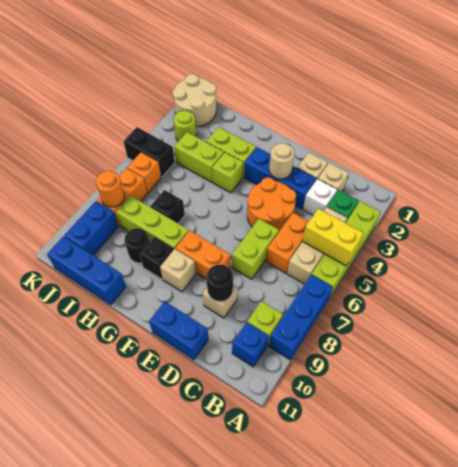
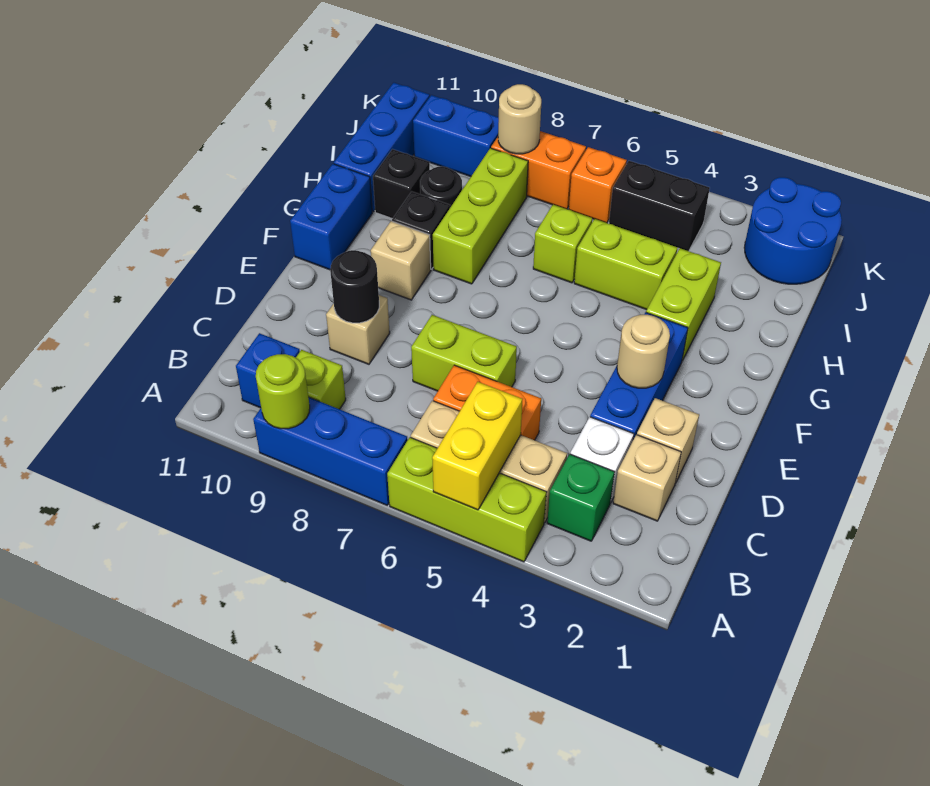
lime brick A3:A6 level 1 -> lime brick A4:A6 level 1
orange round brick D4:E5 level 1 -> none
blue brick D11:E11 level 1 -> blue brick F11:G11 level 1
orange brick E8:F8 level 1 -> none
lime brick G4 level 1 -> lime brick H6 level 1
lime brick H4:I4 level 1 -> lime brick H4:H5 level 1
black brick H7 level 1 -> black brick H10 level 1
tan round brick J1:K2 level 1 -> blue round brick J1:K2 level 1
lime round brick J3 level 1 -> lime round brick A9 level 2
black brick J5:K5 level 1 -> black brick J4:J5 level 1
orange round brick J8 level 2 -> tan round brick J8 level 2

